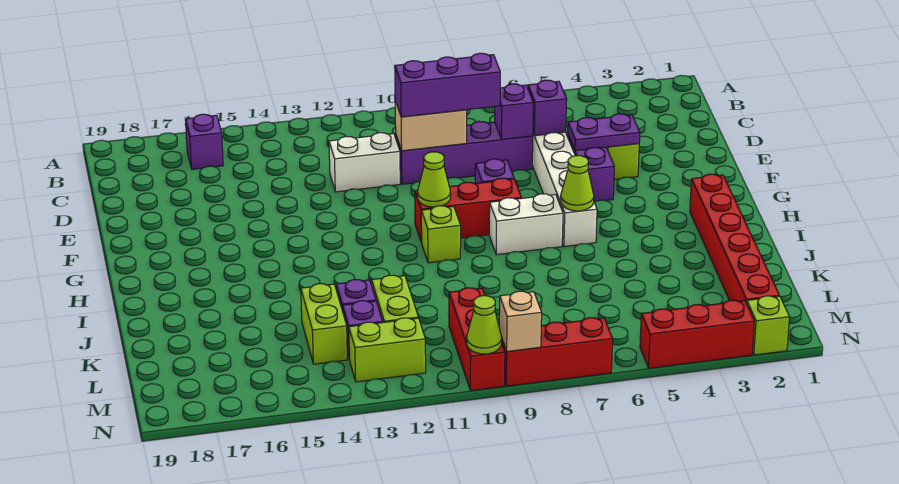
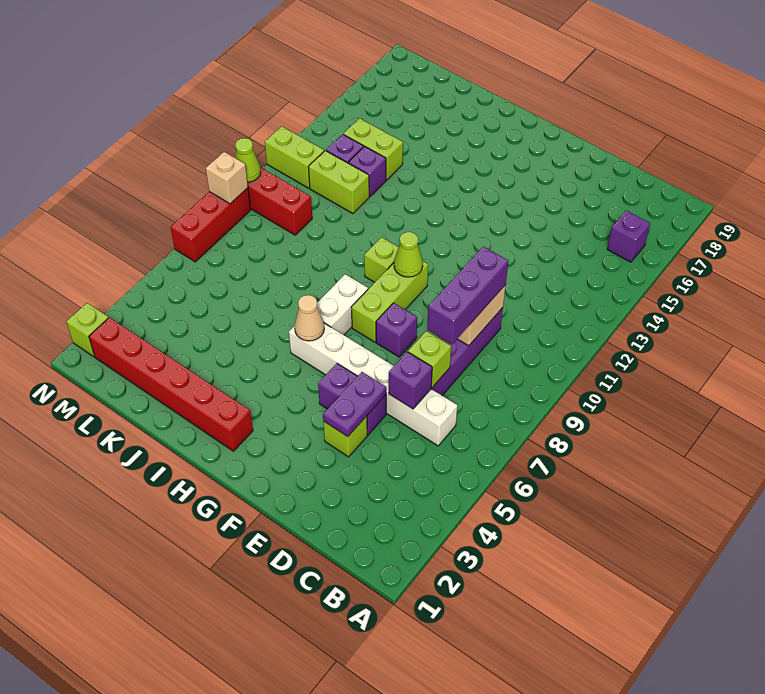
purple brick D7 level 2 -> lime brick D7 level 2
white brick D11:D12 level 1 -> none
red brick G8:G10 level 1 -> lime brick G8:G10 level 1
lime cone H6 level 2 -> tan cone H6 level 2
lime brick M12:M13 level 1 -> lime brick M12:N12 level 1
red brick N3:N5 level 1 -> none

